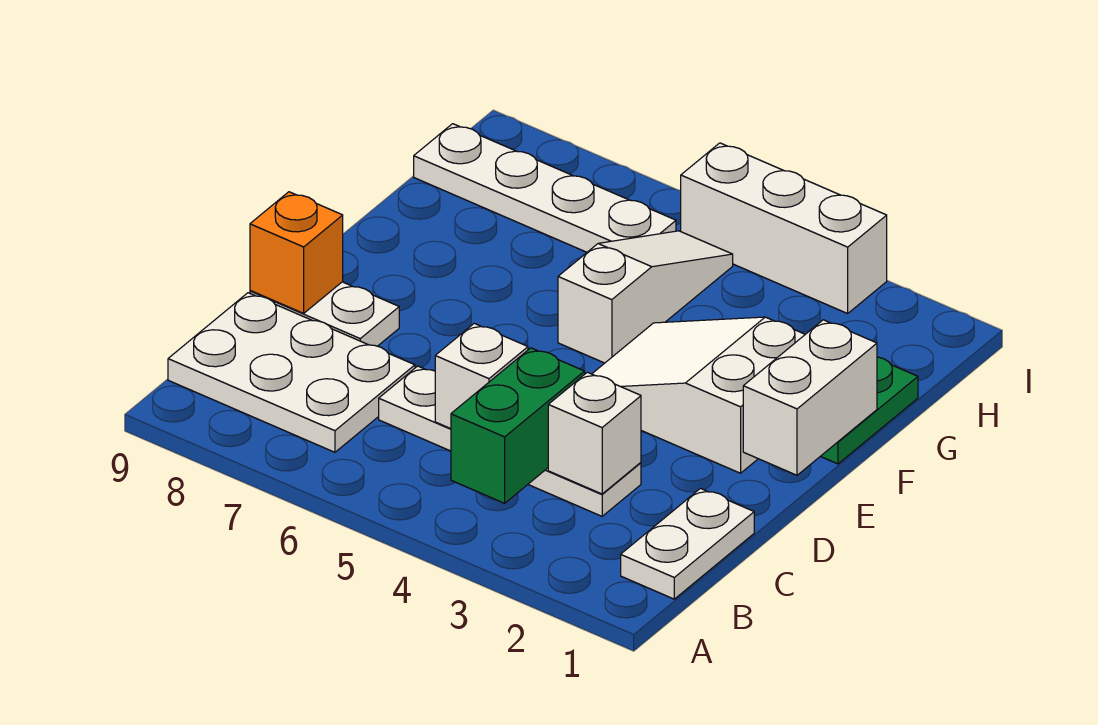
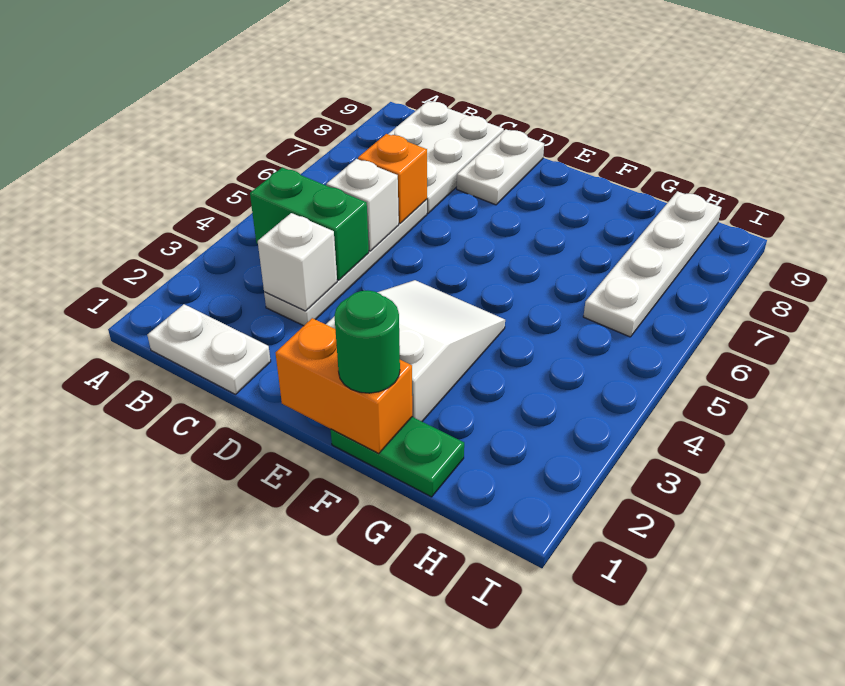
orange brick D9 level 2 -> orange brick C6 level 2
white brick E1:F1 level 2 -> orange brick E1:F1 level 2
none -> green round brick F1 level 3
white slope F5:H5 level 1 top F -> none
white brick I3:I5 level 1 -> none

